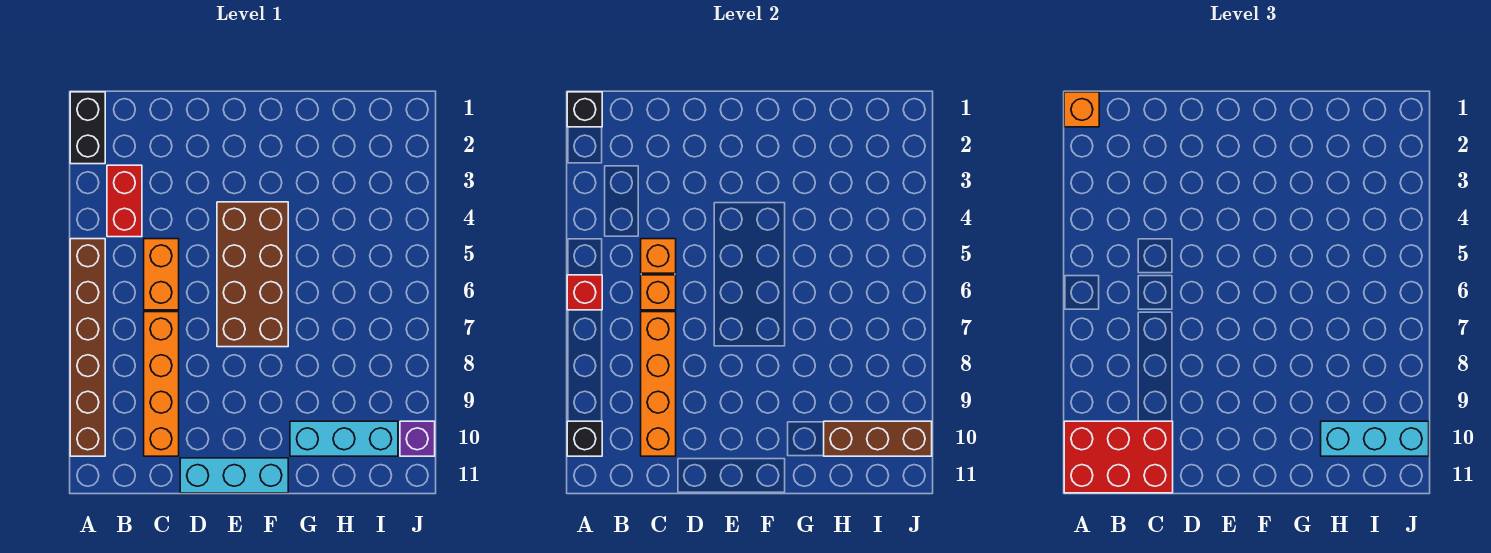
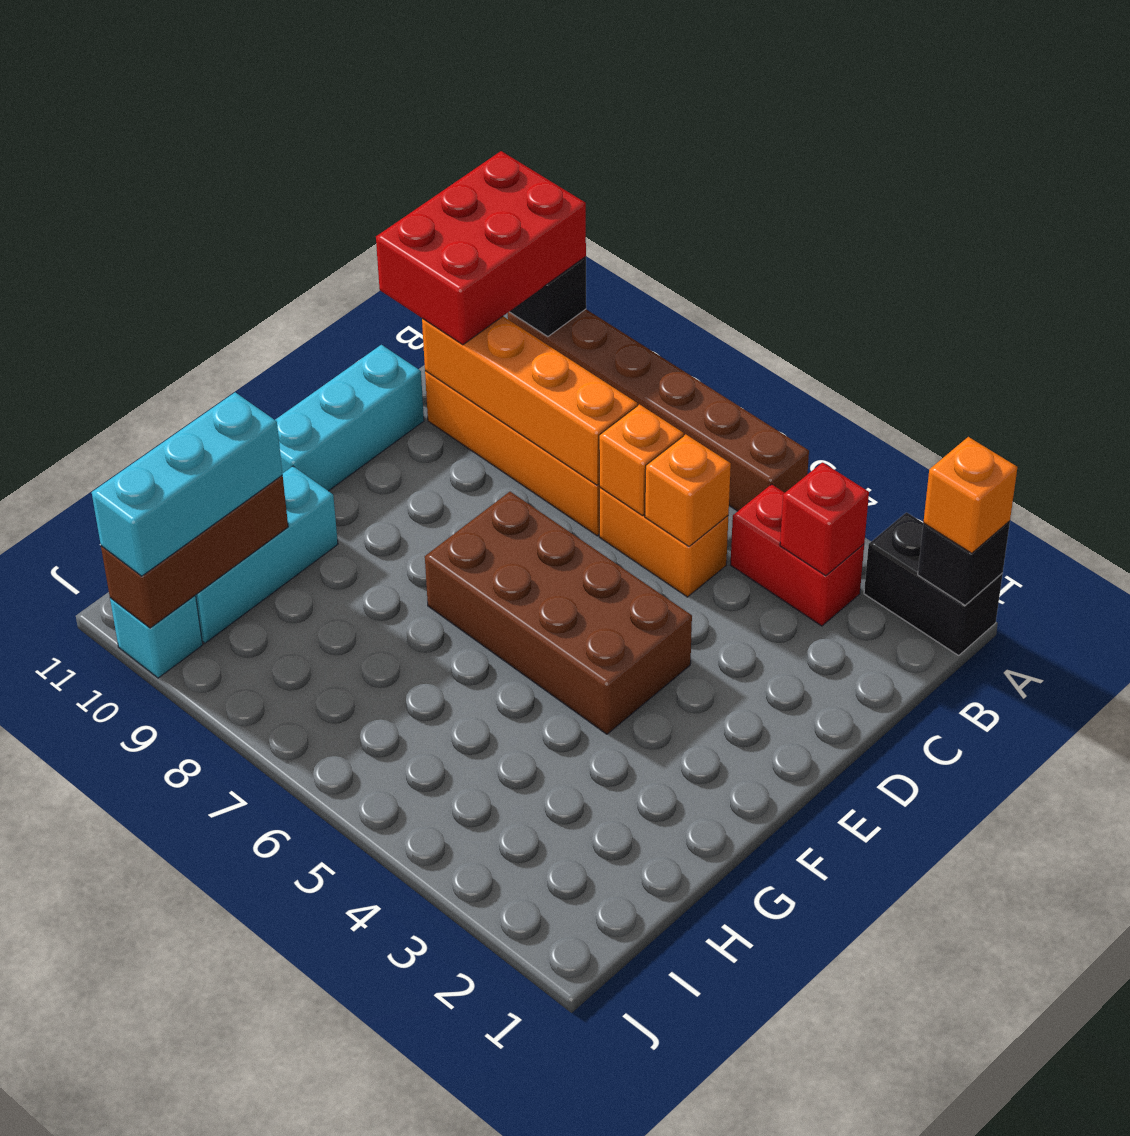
red brick A6 level 2 -> red brick B3 level 2
purple brick J10 level 1 -> cyan brick J10 level 1

